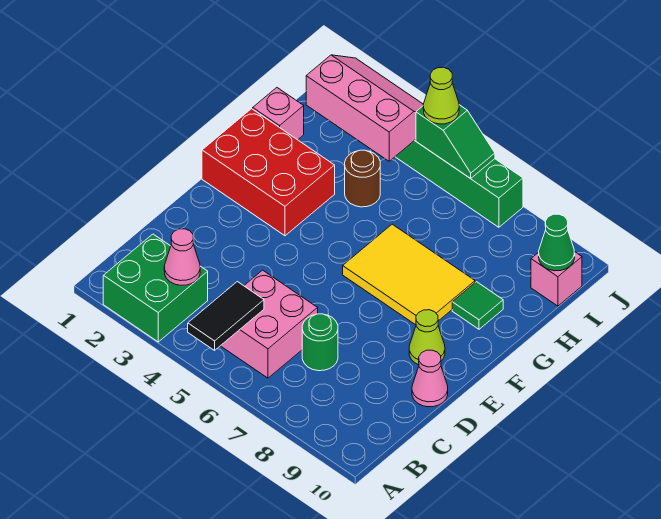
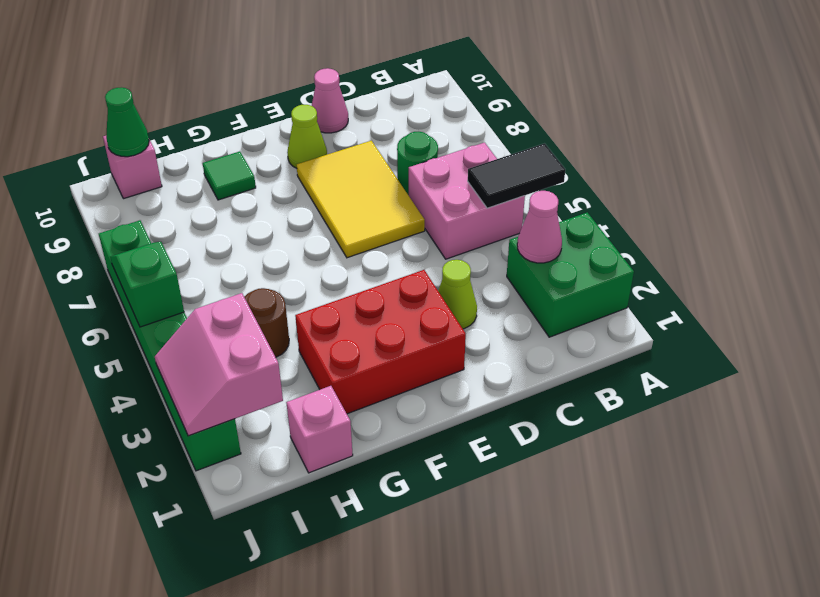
red brick F1:G3 level 1 -> red brick E2:G3 level 1
yellow tile F6:G8 level 1 -> yellow tile D6:E8 level 1
pink slope I2:J4 level 2 top I -> pink slope I2:J3 level 2 top I
lime cone J5 level 3 -> lime cone D3 level 1

